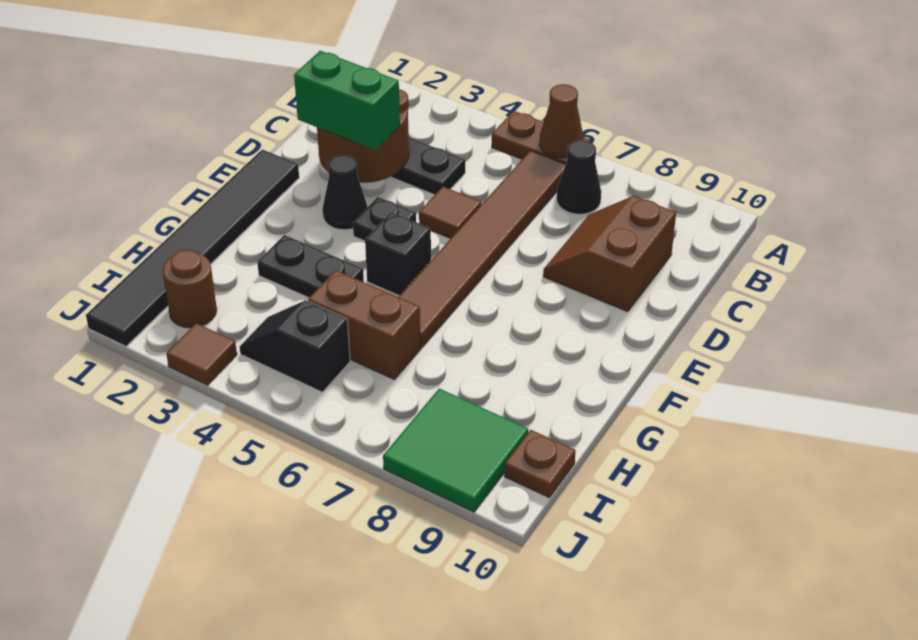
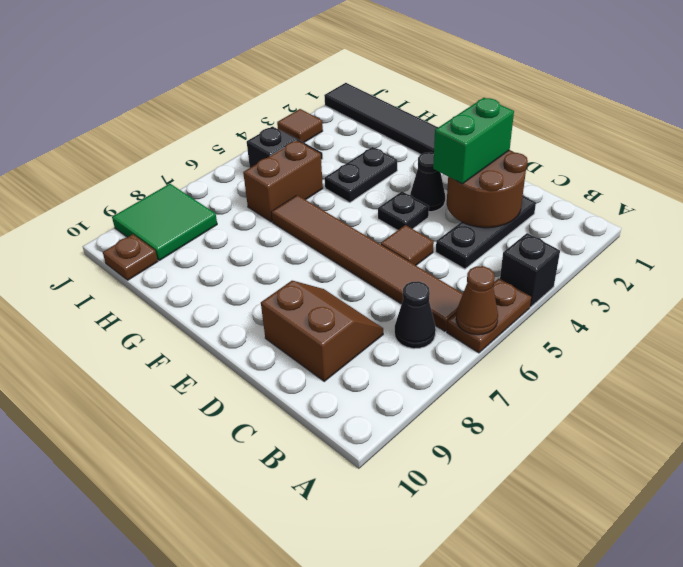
black brick F5 level 1 -> black brick A4 level 1
brown round brick I2 level 1 -> none

